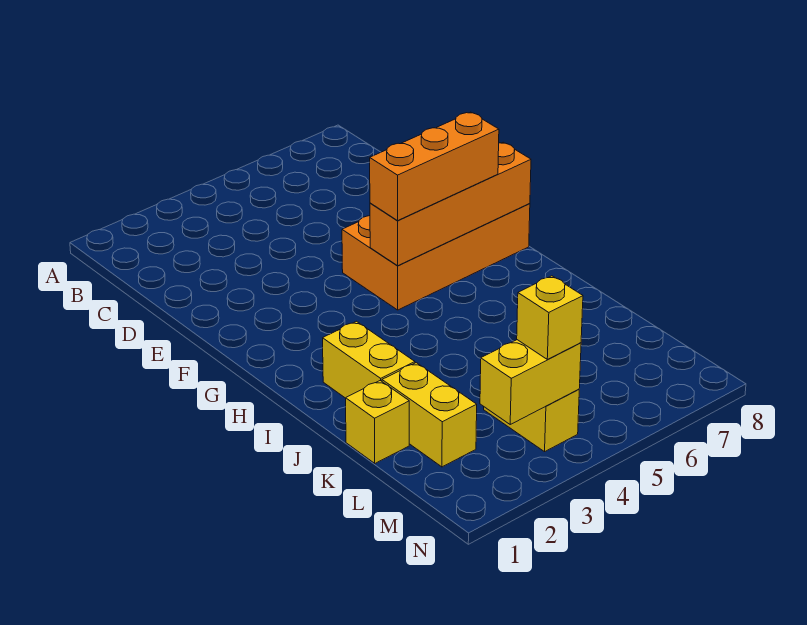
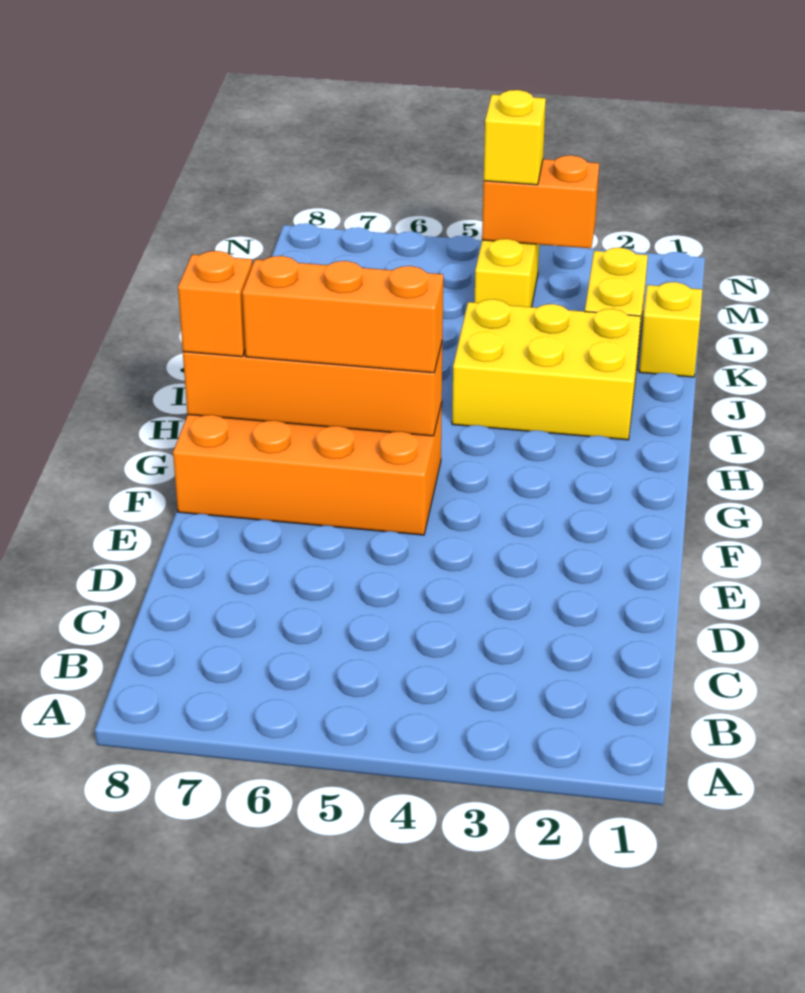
none -> orange brick G8 level 3
yellow brick I2:J2 level 1 -> yellow brick I2:J4 level 1
yellow brick M3:M4 level 2 -> orange brick M3:M4 level 2

